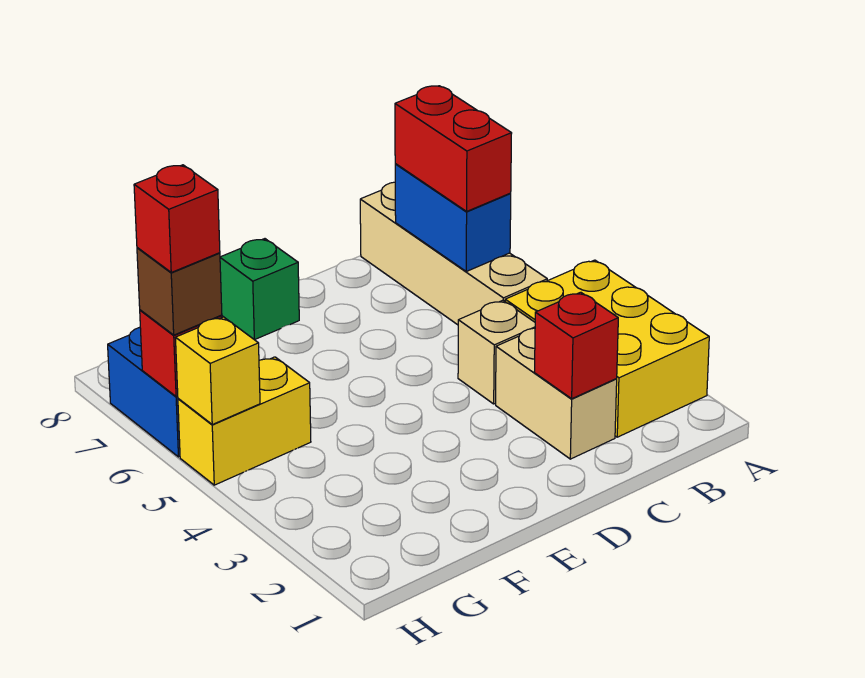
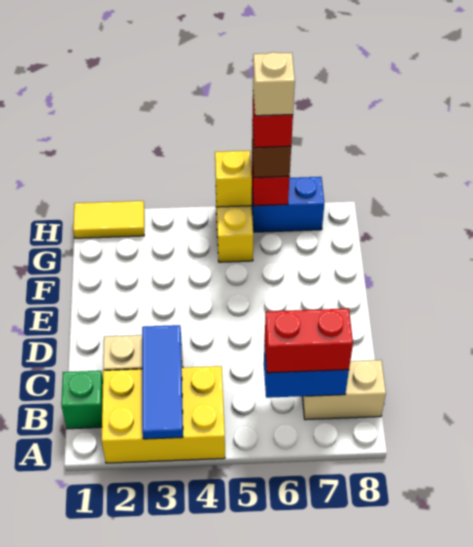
none -> blue tile A3:C3 level 2
tan brick B5:B8 level 1 -> tan brick B7:B8 level 1
red brick C2 level 2 -> none
tan brick C4 level 1 -> tan brick H6 level 5
green brick E8 level 1 -> green brick B1 level 1
none -> yellow tile H1:H2 level 1

